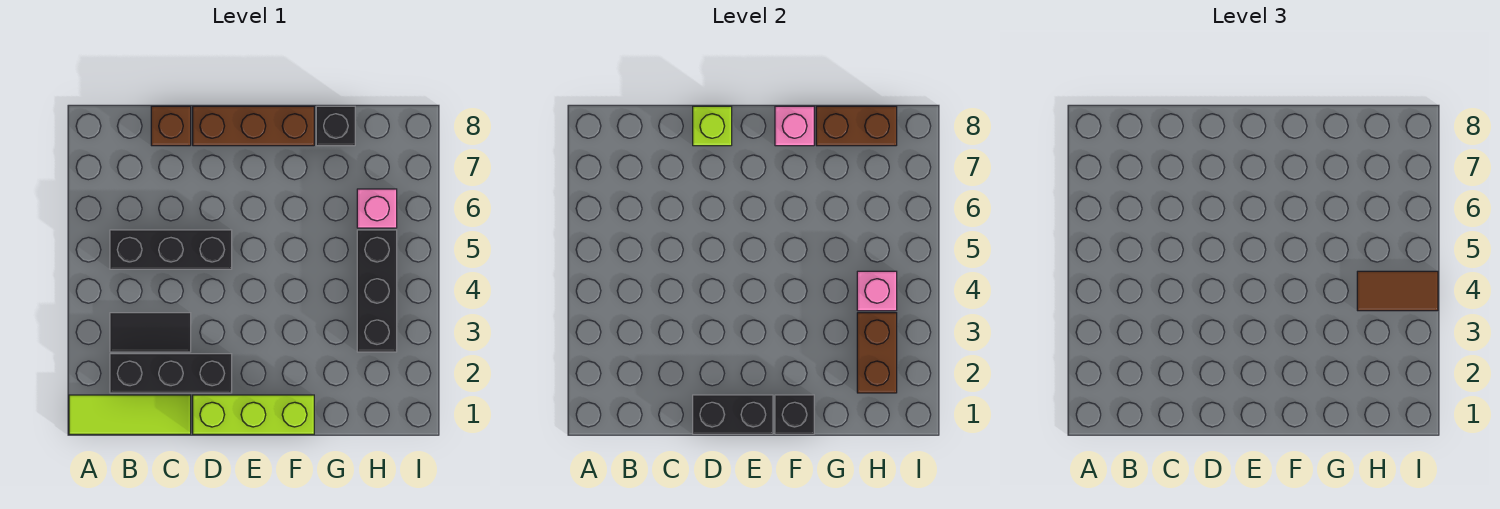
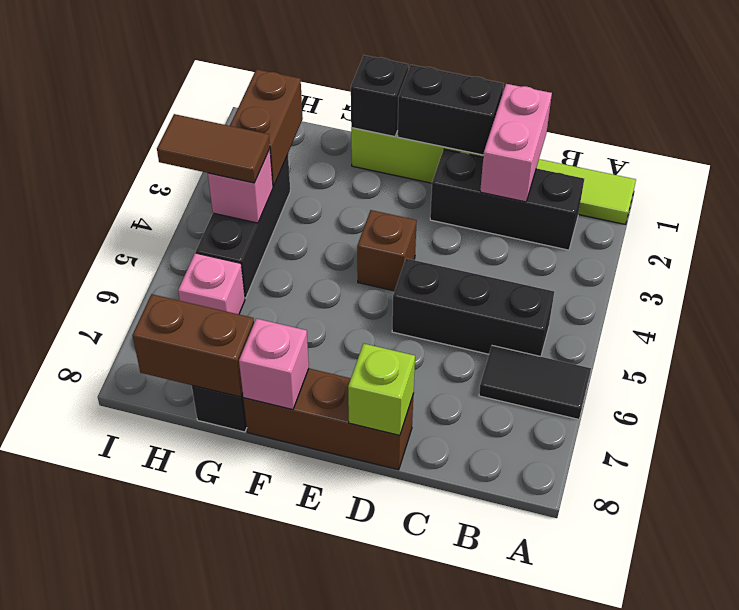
black tile B3:C3 level 1 -> black tile A6:B6 level 1
none -> pink brick C1:C2 level 2
brown brick C8 level 1 -> brown brick E4 level 1

